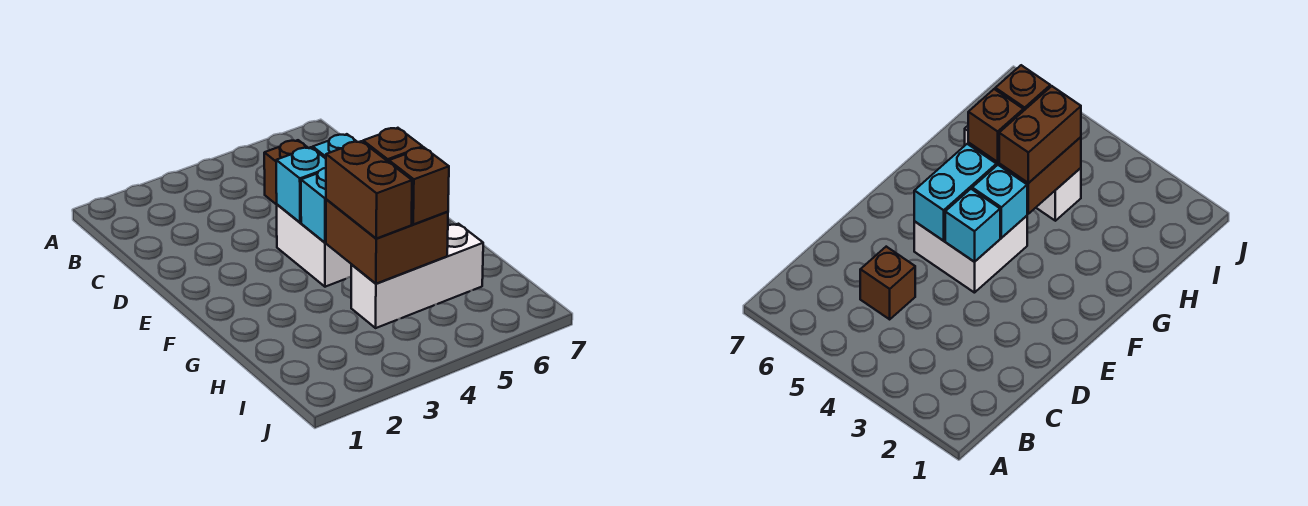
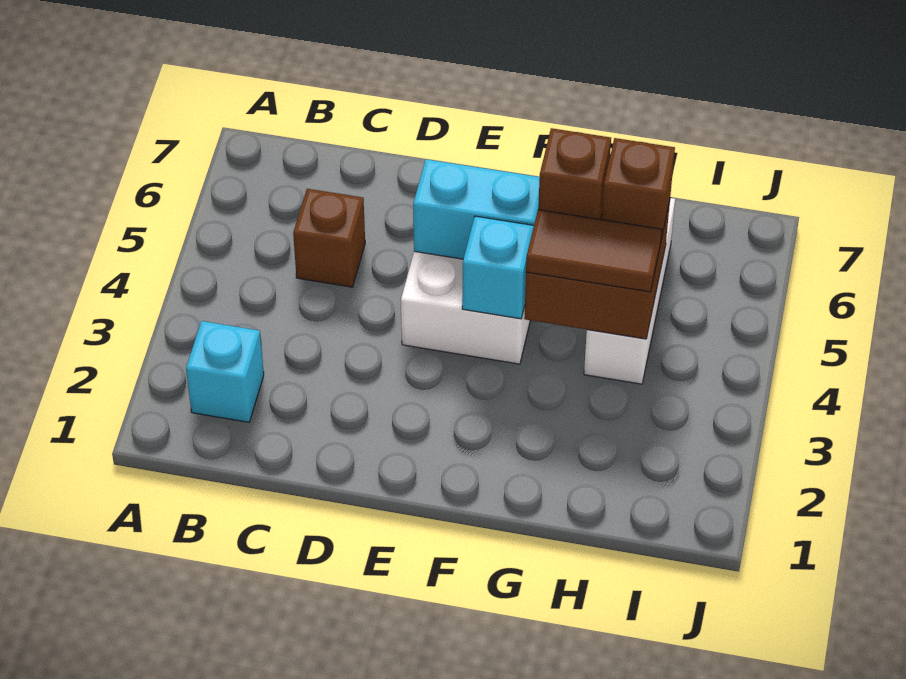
cyan brick E4 level 2 -> cyan brick B2 level 1
brown brick G4:H4 level 3 -> brown tile G4:H4 level 3

